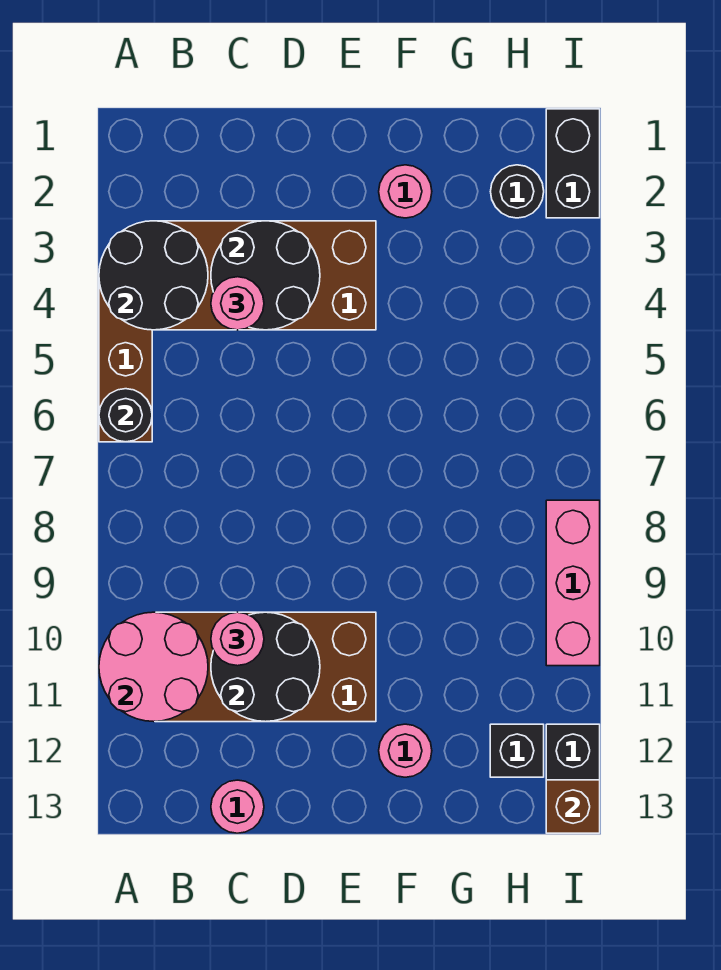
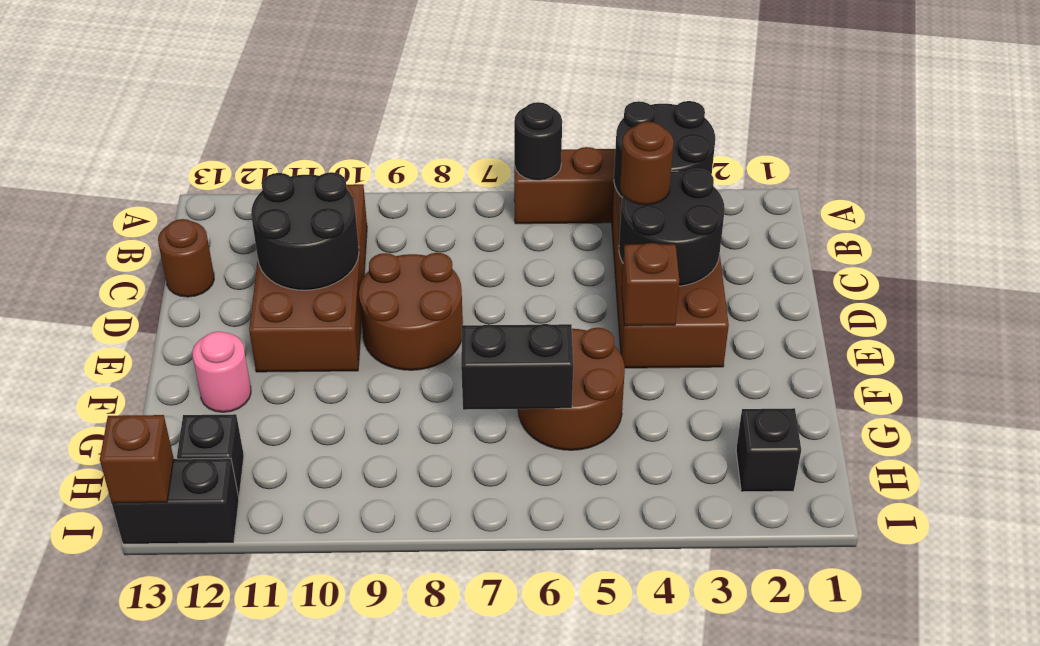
pink round brick A10:B11 level 2 -> none
pink round brick C4 level 3 -> brown round brick C4 level 3
pink round brick C10 level 3 -> none
pink round brick C13 level 1 -> brown round brick C13 level 1
none -> brown round brick D8:E9 level 1
none -> brown brick E4 level 2
pink round brick F2 level 1 -> none
none -> brown round brick F5:G6 level 1
black round brick H2 level 1 -> black brick H2 level 1
black brick I1:I2 level 1 -> black brick G6:G7 level 2
pink brick I8:I10 level 1 -> none

